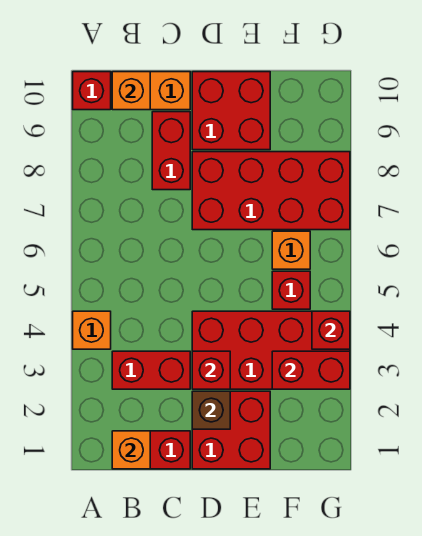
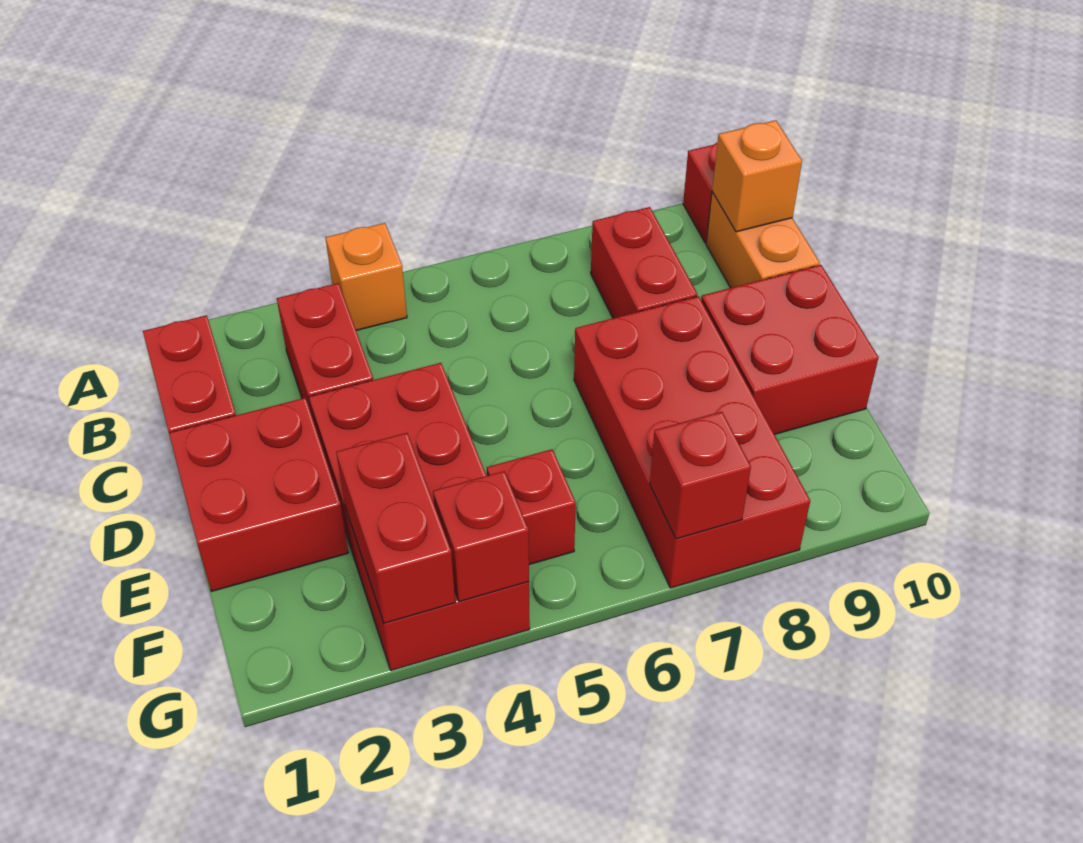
orange brick B1 level 2 -> none
red brick C8:C9 level 1 -> red brick B8:C8 level 1
brown brick D2 level 2 -> none
red brick D3 level 2 -> red brick G7 level 2
orange brick F6 level 1 -> none

